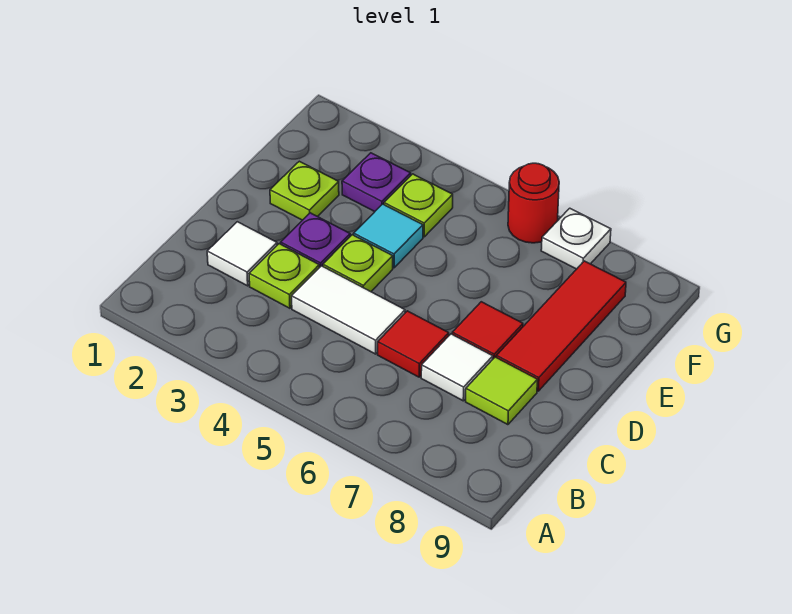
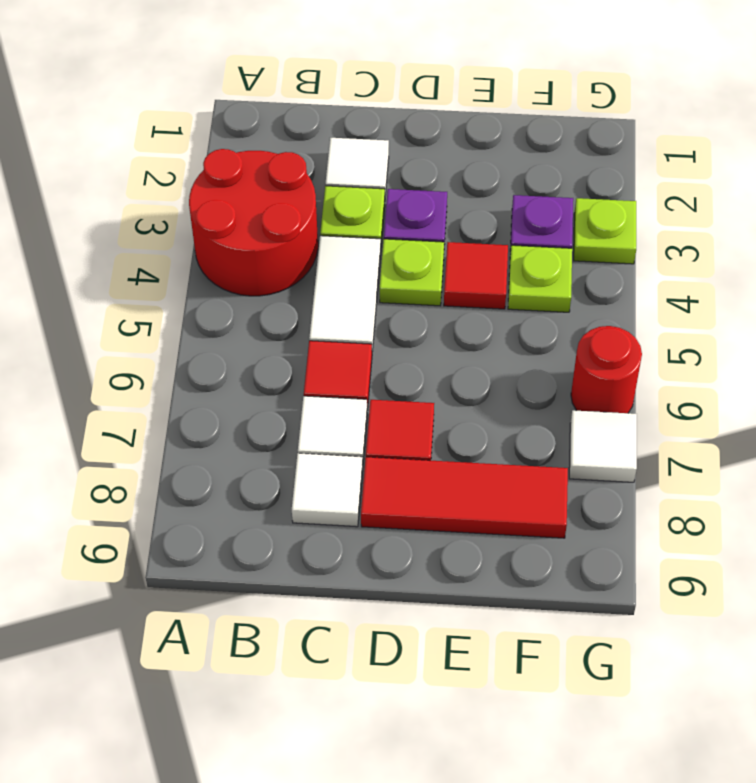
none -> red round brick A3:B4 level 1
lime tile C8 level 1 -> white tile C8 level 1
lime plate E2 level 1 -> lime plate G3 level 1
cyan tile E4 level 1 -> red tile E4 level 1
white plate G7 level 1 -> white tile G7 level 1

